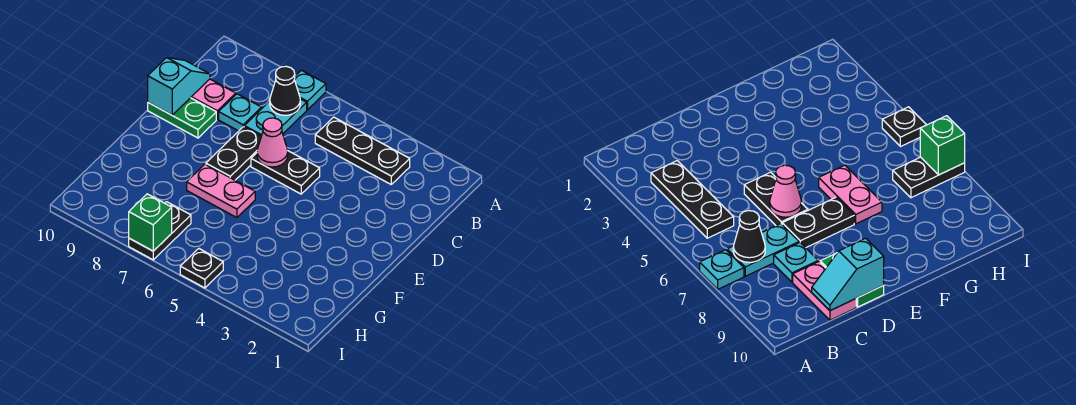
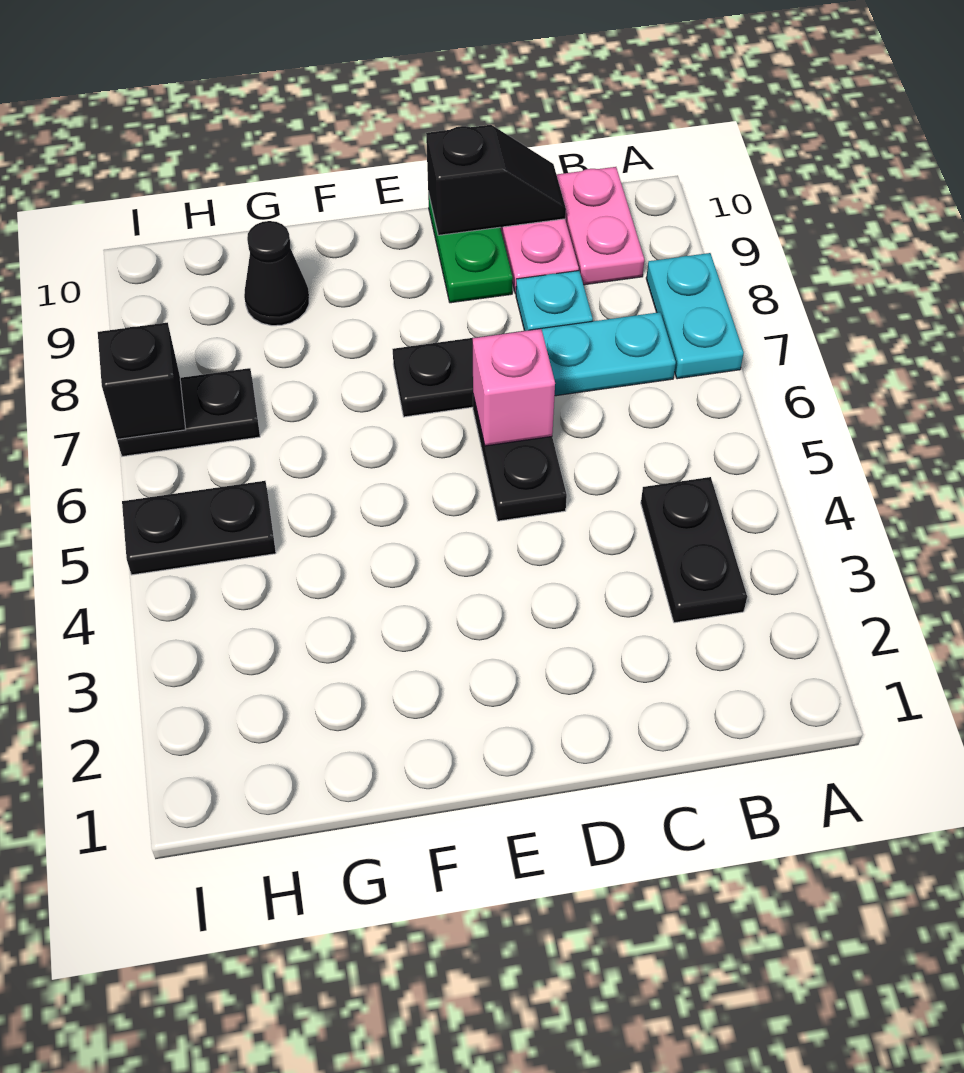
cyan plate A7 level 1 -> cyan plate A7:A8 level 1
black plate B3:B5 level 1 -> black plate B3:B4 level 1
black cone B7 level 2 -> black cone G9 level 1
cyan slope C10:D10 level 2 top D -> black slope C10:D10 level 2 top D
pink cone D6 level 2 -> pink brick D6 level 2
pink plate F6:F7 level 1 -> pink plate B9:B10 level 1
black plate I5 level 1 -> black plate H5:I5 level 1
green brick I7 level 2 -> black brick I7 level 2

